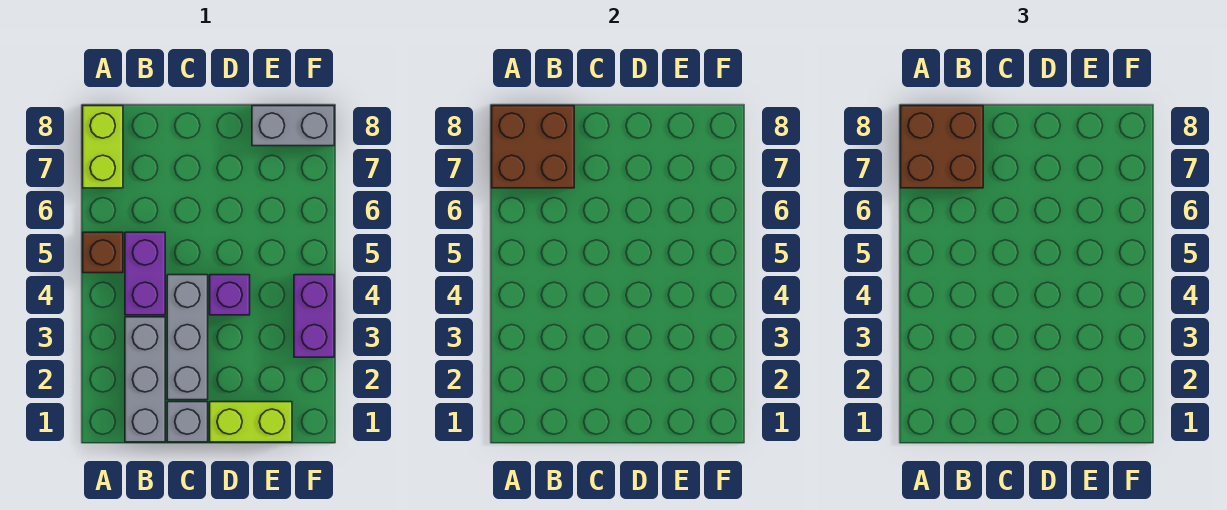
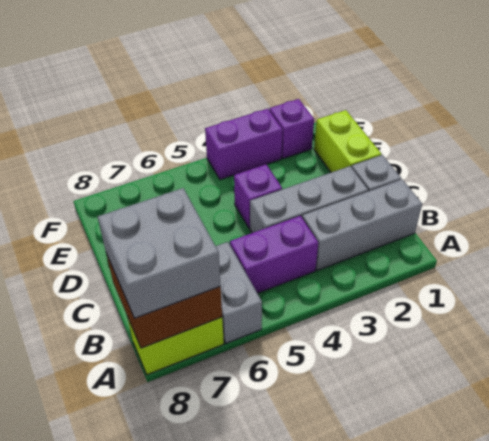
brown brick A5 level 1 -> none
brown brick A7:B8 level 3 -> grey brick A7:B8 level 3
grey brick E8:F8 level 1 -> grey brick A6:B6 level 1
none -> purple brick F2 level 1

